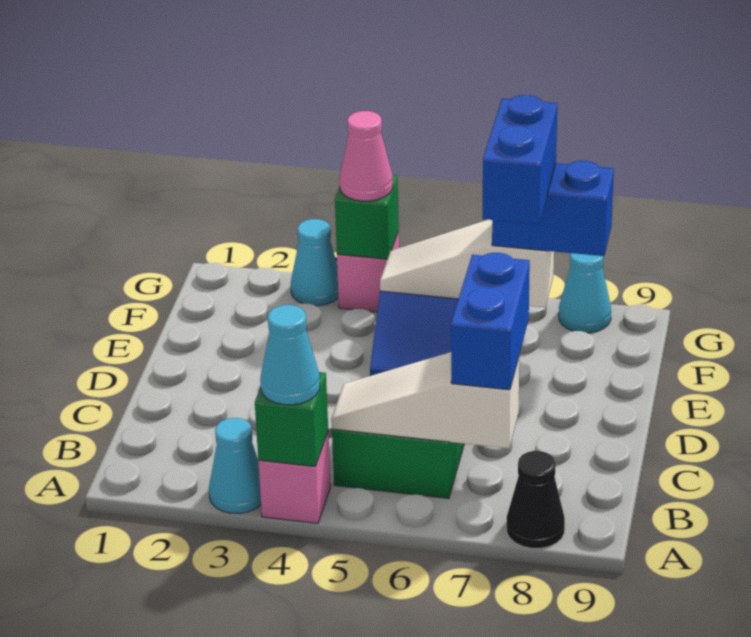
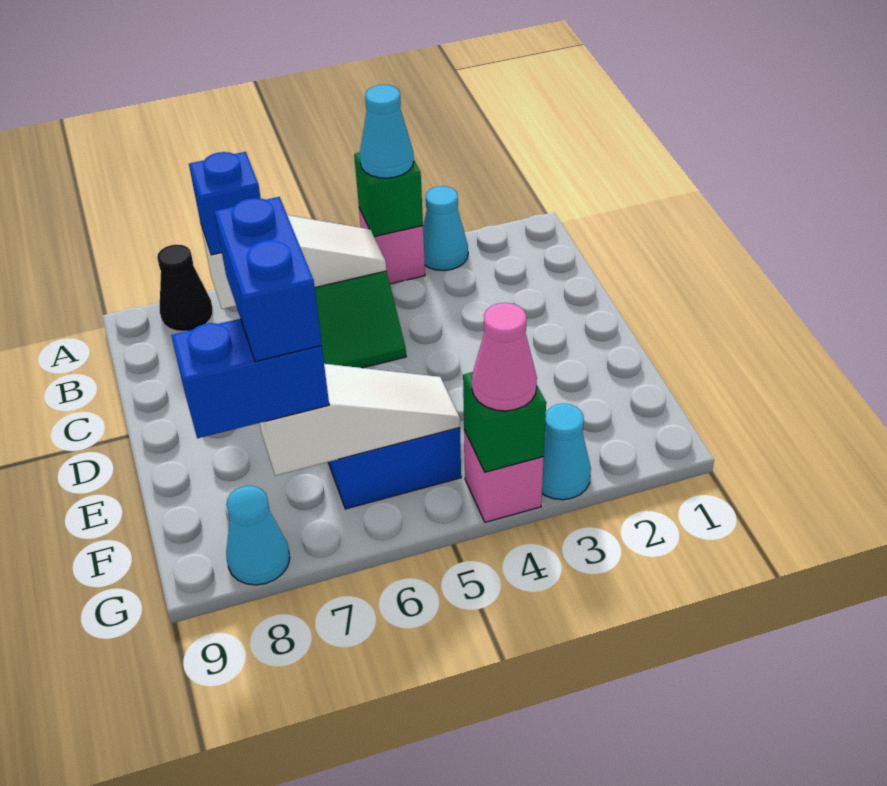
blue brick B7:C7 level 3 -> blue brick B7 level 3

